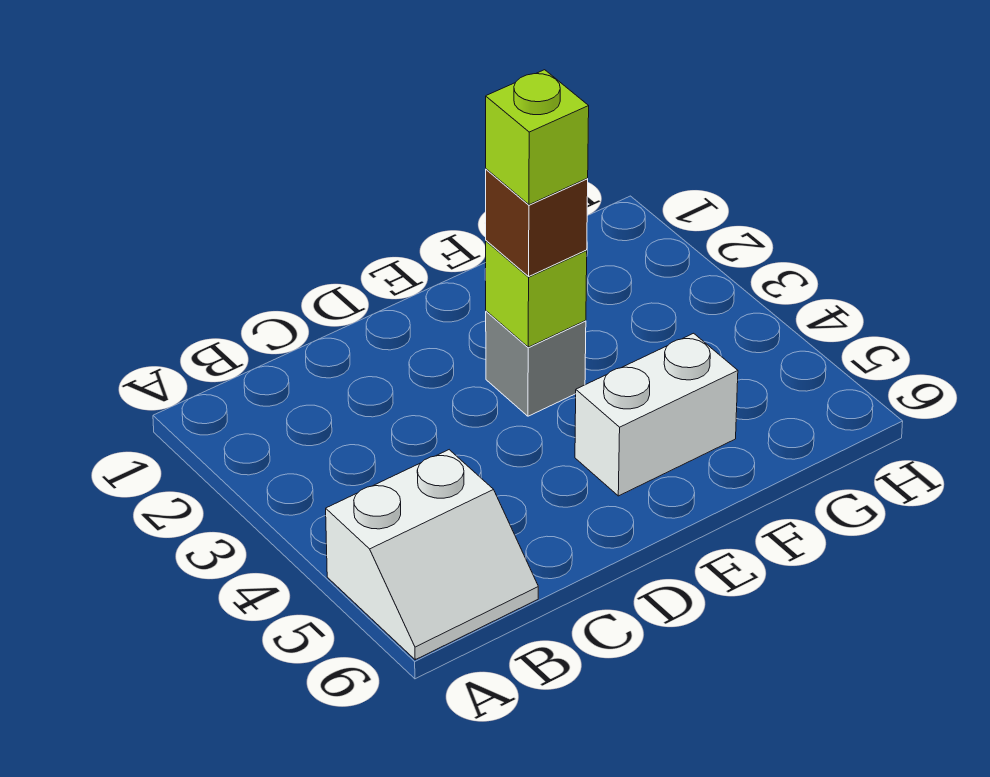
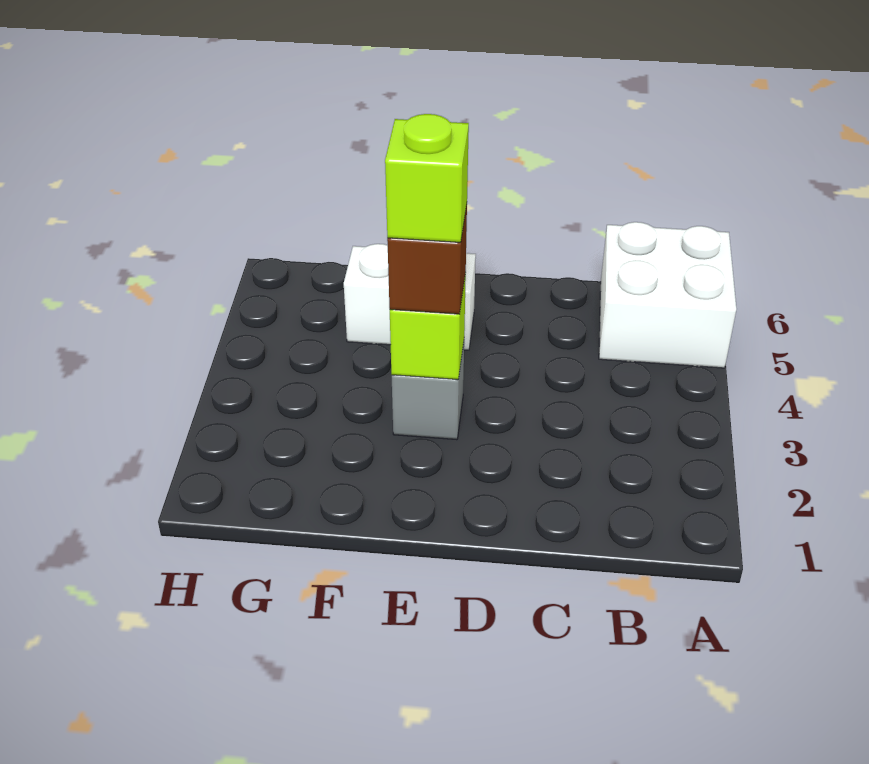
white slope A5:B6 level 1 top 5 -> white brick A5:B6 level 1

